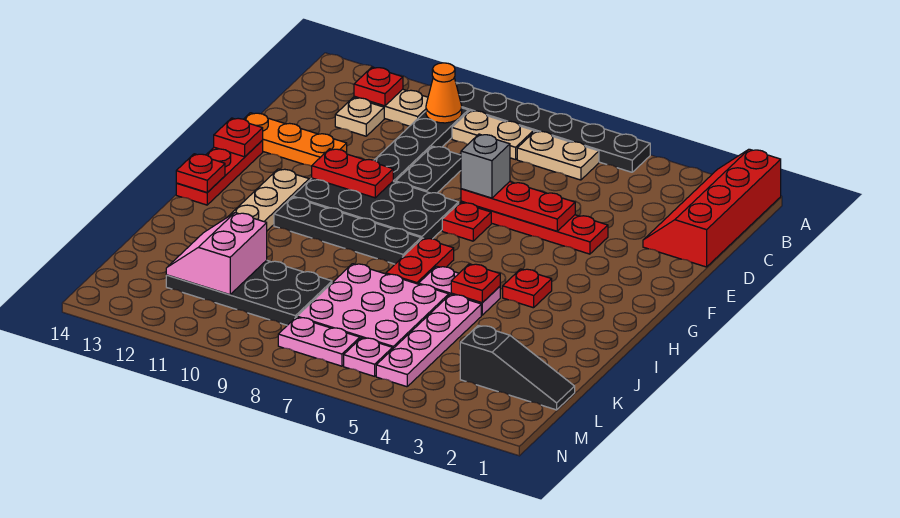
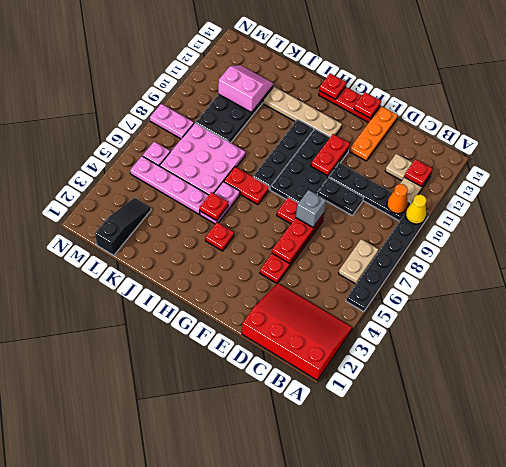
red slope A1:D2 level 1 top 1 -> red slope A1:D3 level 1 top 1
none -> yellow cone A10 level 2
tan plate B8:B9 level 1 -> none
black slope L1:L3 level 1 top 3 -> black slope L1:L3 level 1 top 1
pink plate M7:M8 level 1 -> pink plate M8:N8 level 1

